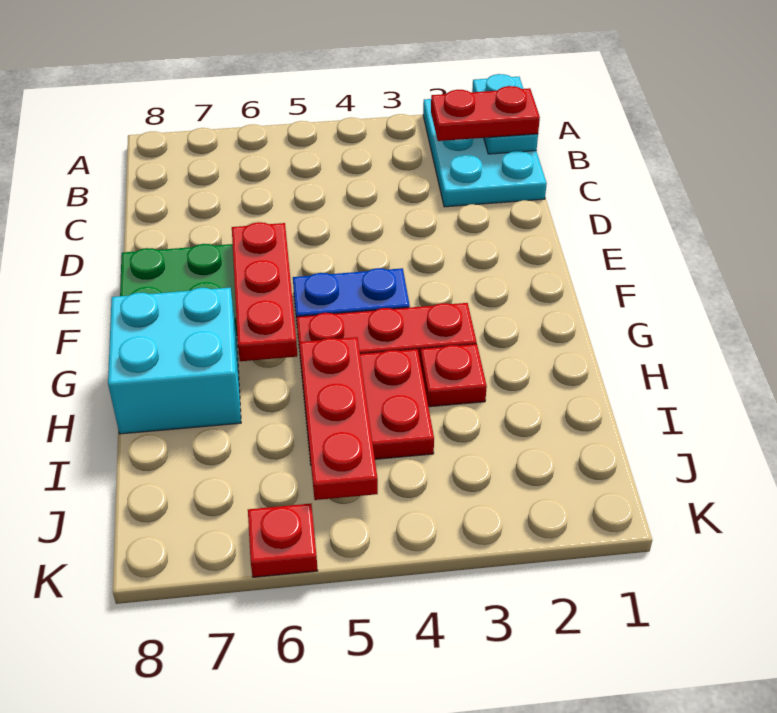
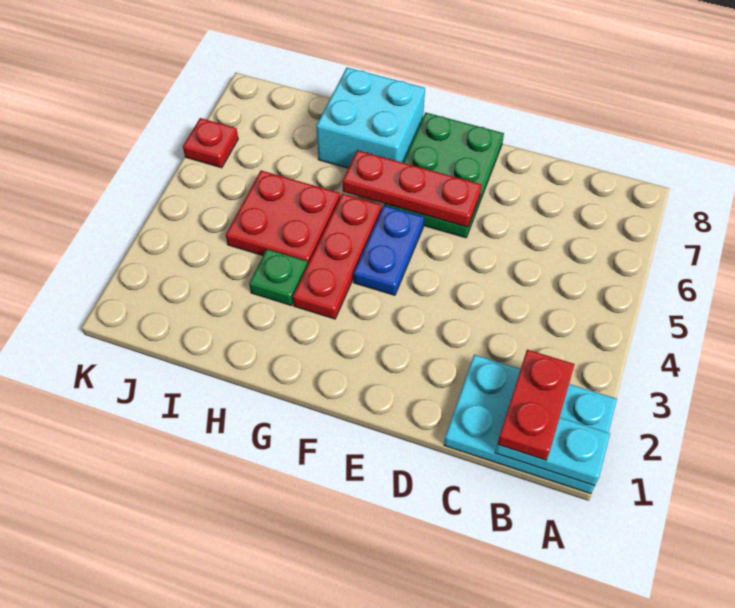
red plate H3 level 1 -> green plate H3 level 1
red plate H5:J5 level 2 -> none

